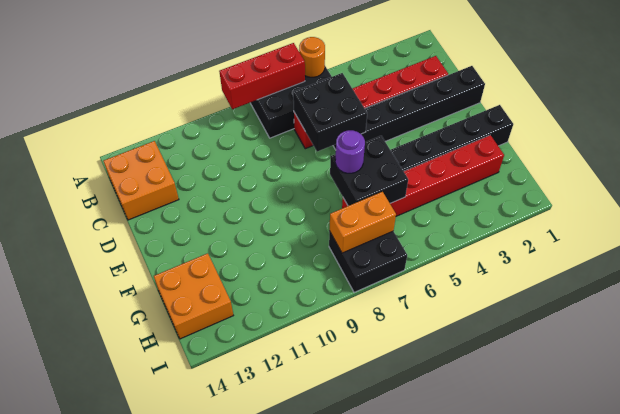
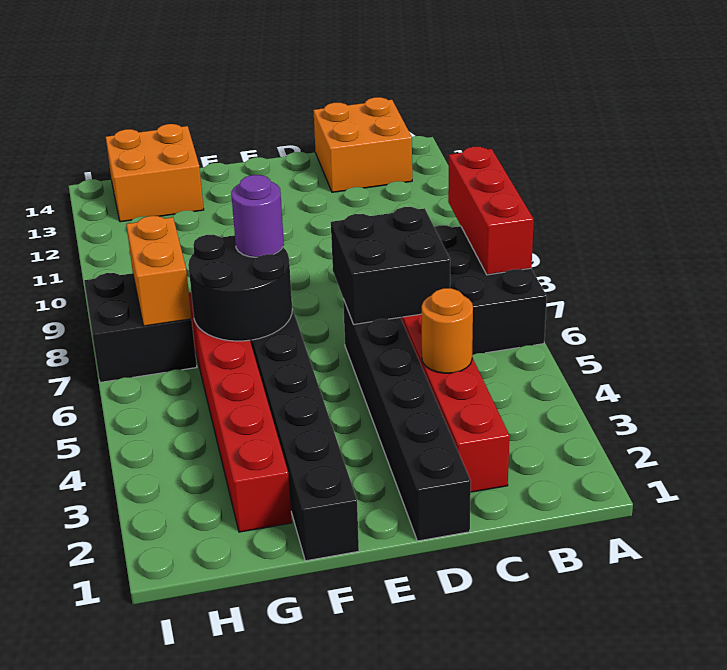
orange round brick A6 level 2 -> orange round brick C4 level 2
black brick F6:G7 level 2 -> black round brick F6:G7 level 2

